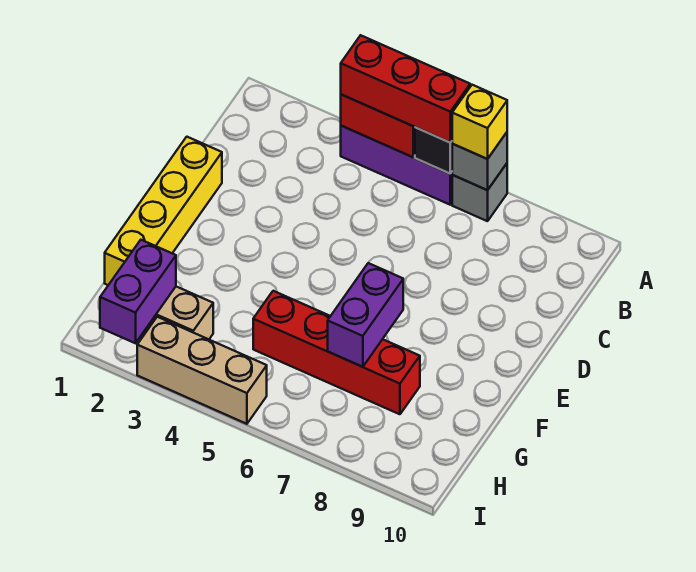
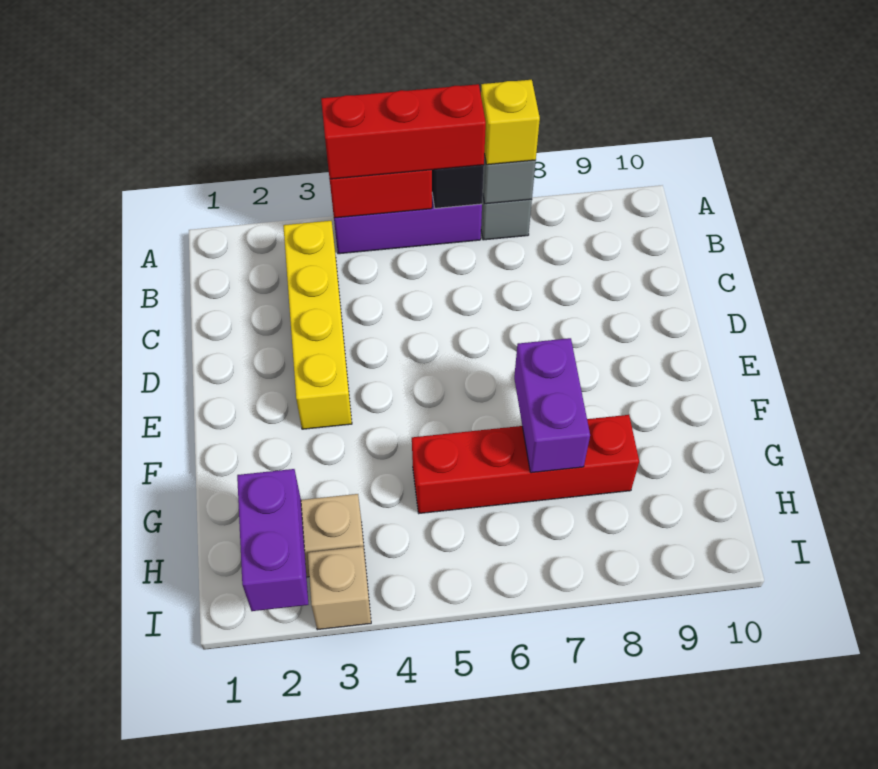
yellow brick D1:G1 level 1 -> yellow brick B3:E3 level 1
tan brick I3:I5 level 1 -> tan brick I3 level 1

